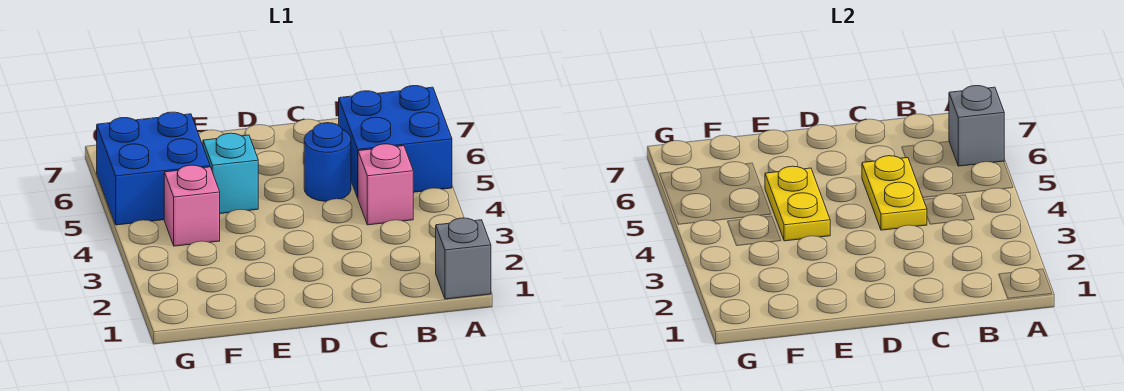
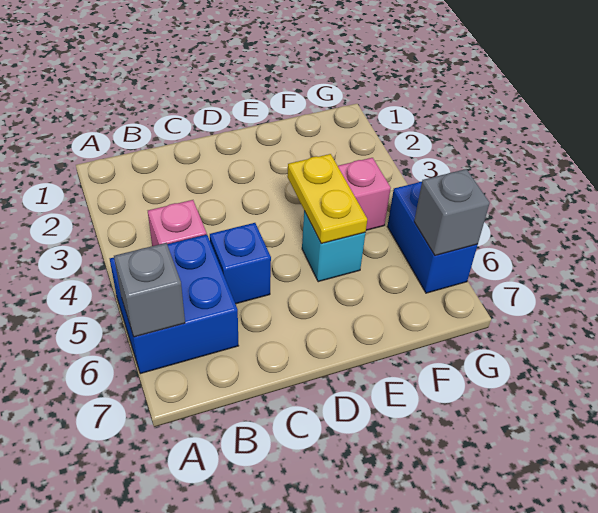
grey brick A1 level 1 -> grey brick G6 level 2
yellow plate C4:C5 level 2 -> none
blue round brick C5 level 1 -> blue brick C5 level 1
blue brick F5:G6 level 1 -> blue brick G5:G6 level 1

